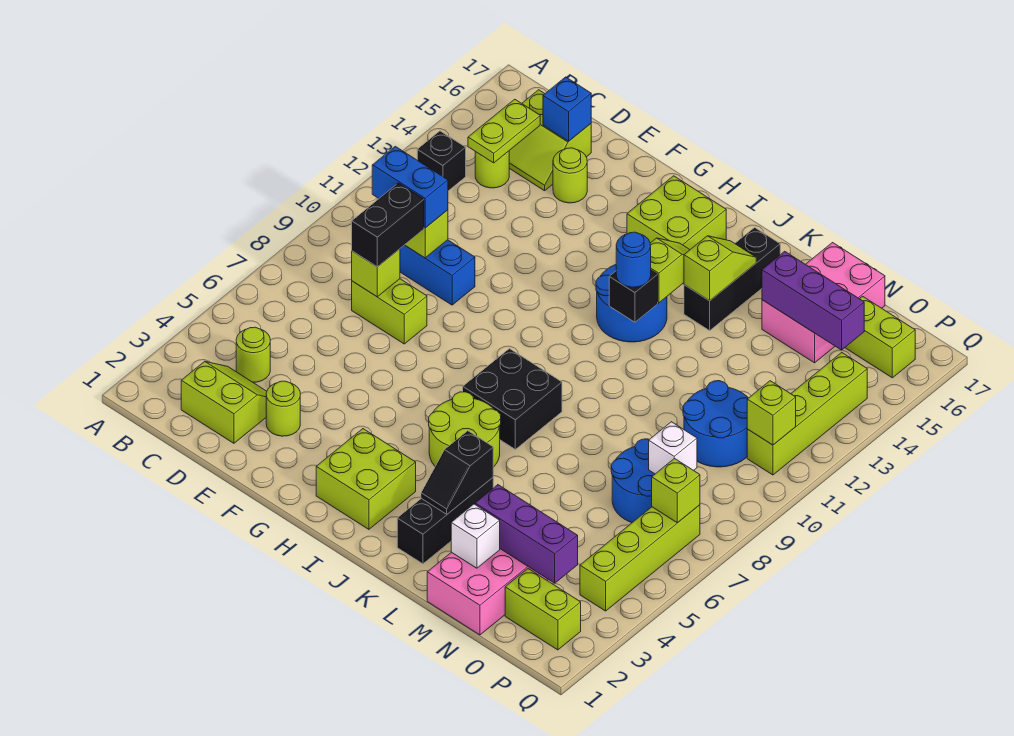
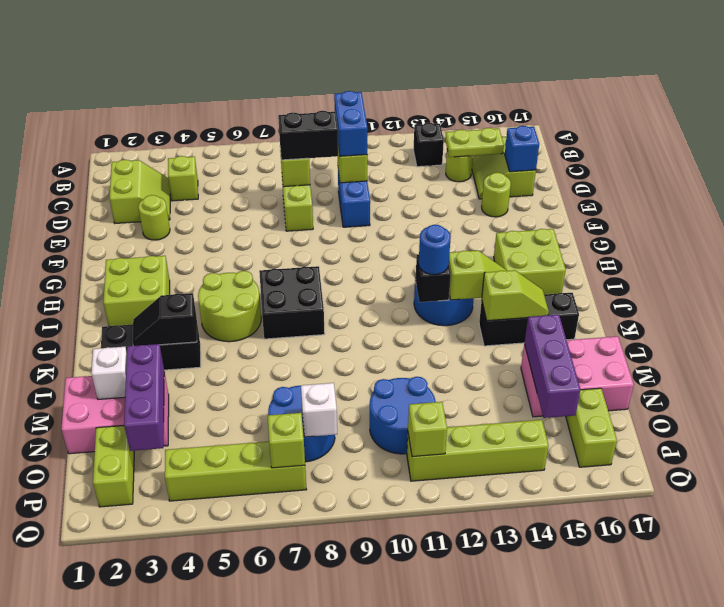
lime round brick C4 level 1 -> lime brick C4 level 1

